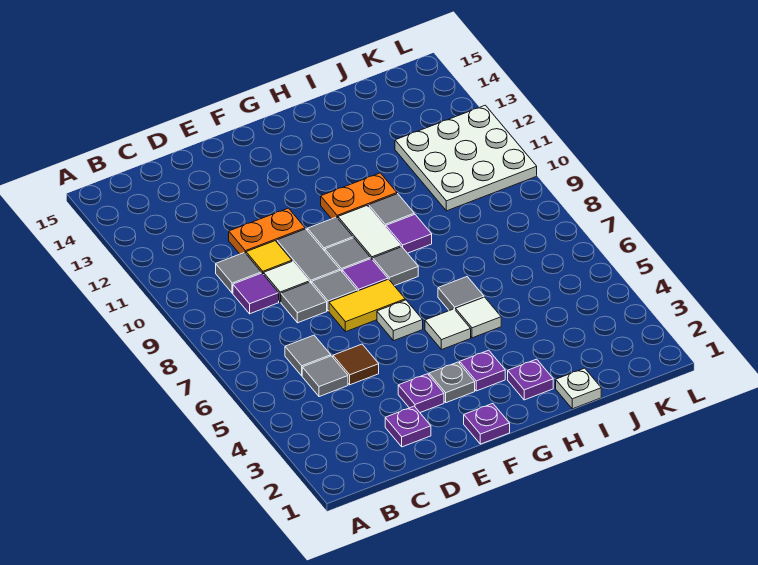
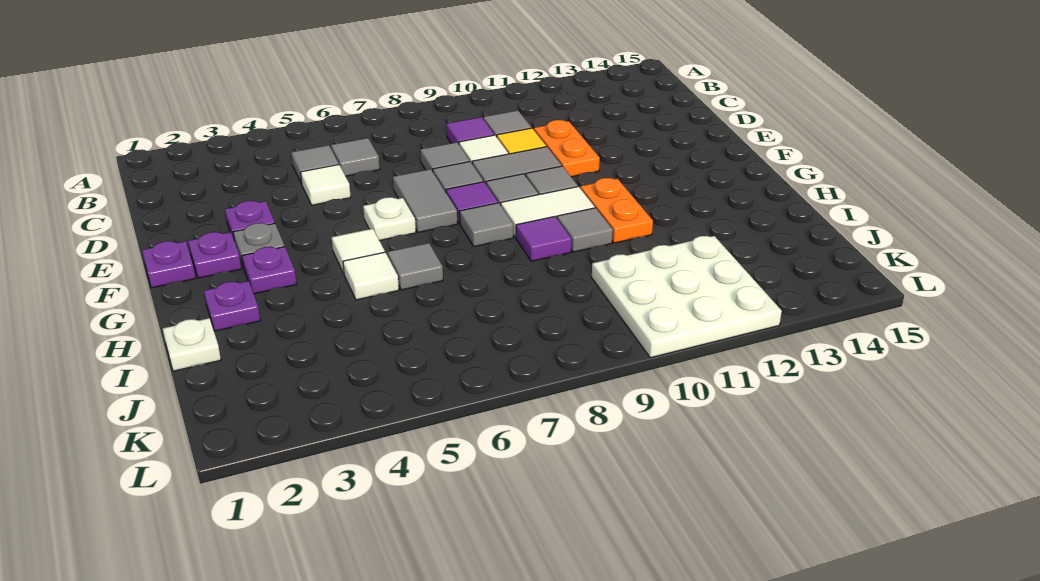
purple plate D2 level 1 -> purple plate F2 level 1
brown tile D5 level 1 -> white tile D5 level 1
yellow tile E7:F7 level 1 -> grey tile E7:F7 level 1

